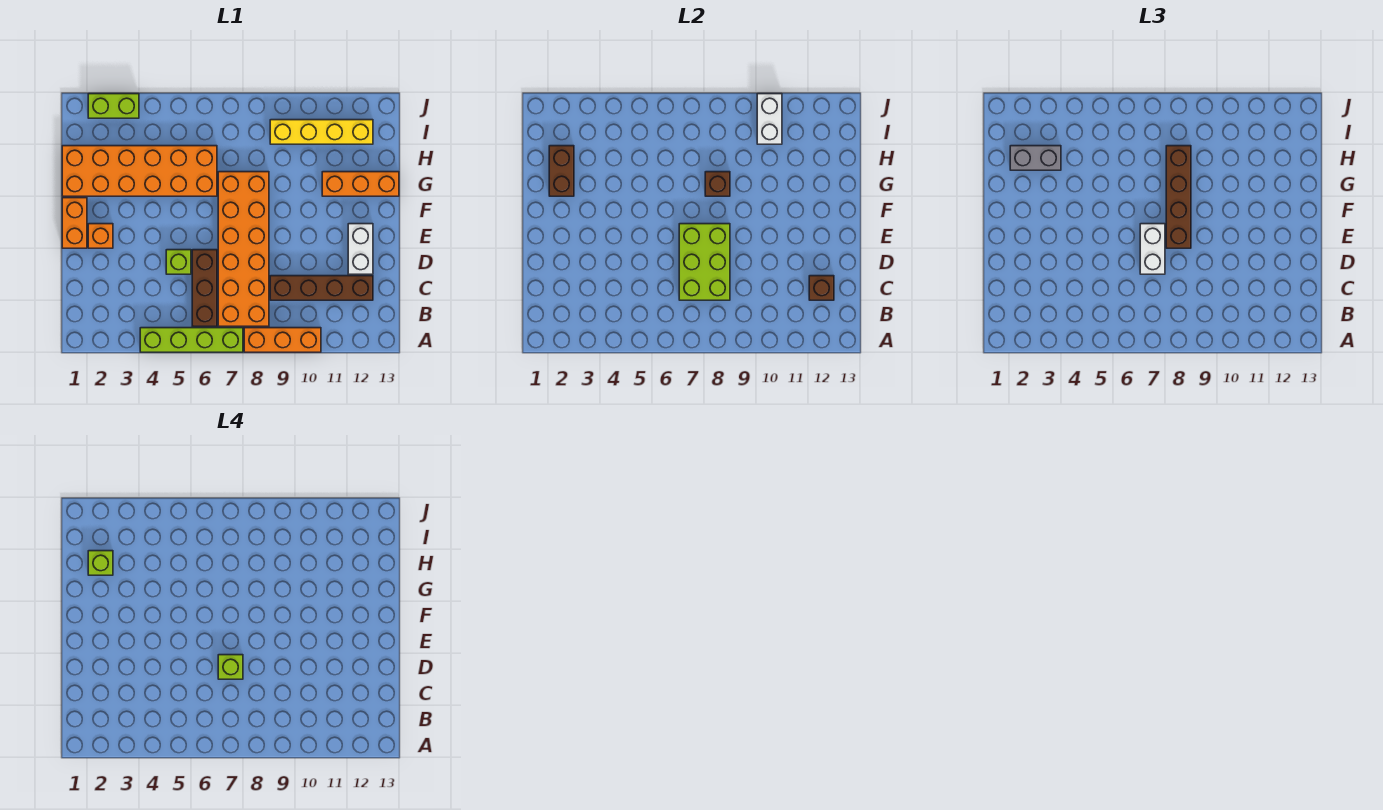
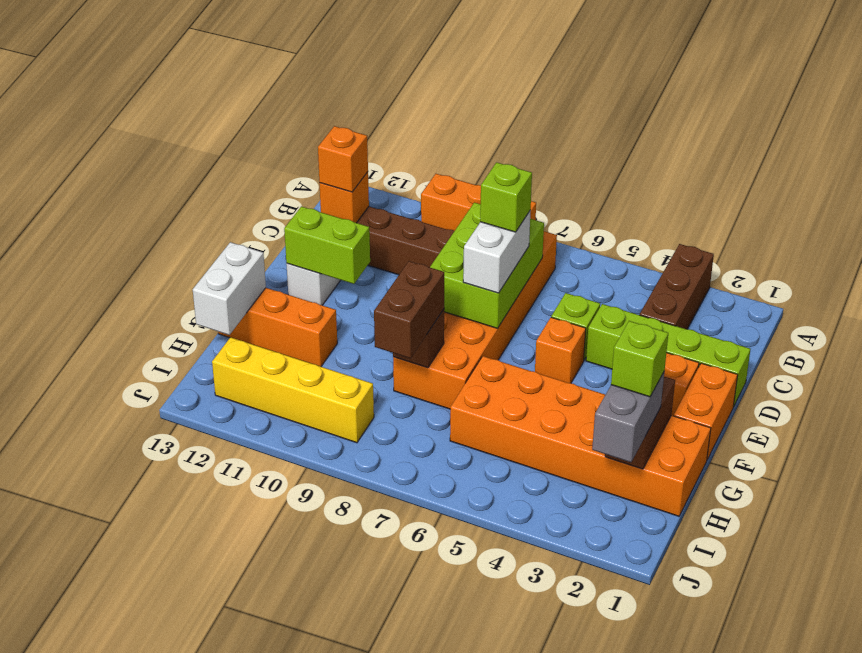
lime brick A4:A7 level 1 -> lime brick D1:D4 level 1
brown brick B6:D6 level 1 -> brown brick A3:C3 level 1
brown brick C12 level 2 -> orange brick C12 level 2
none -> orange brick C12 level 3
none -> orange brick E5 level 1
brown brick E8:H8 level 3 -> brown brick G8:H8 level 3
grey brick H2:H3 level 3 -> grey brick H2:I2 level 3
white brick I10:J10 level 2 -> white brick G13:H13 level 2
lime brick J2:J3 level 1 -> lime brick E11:E12 level 2

